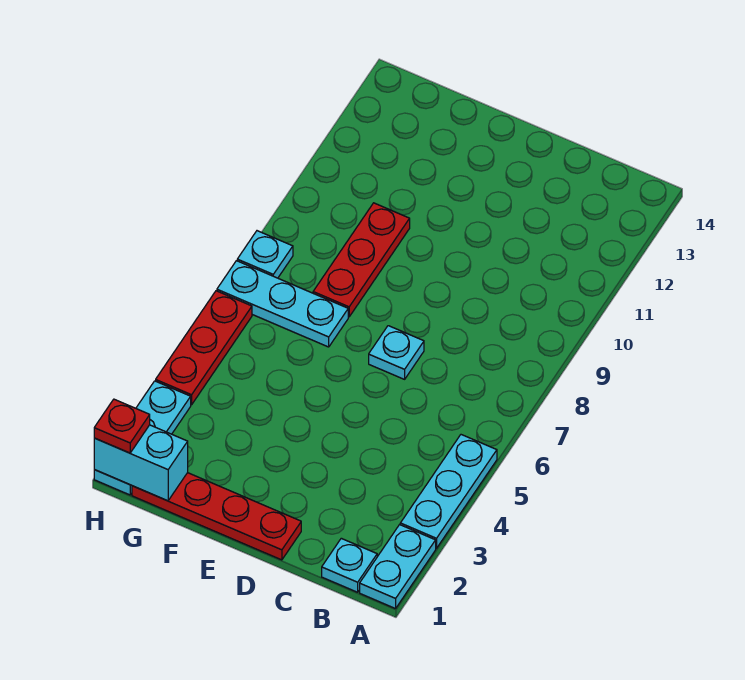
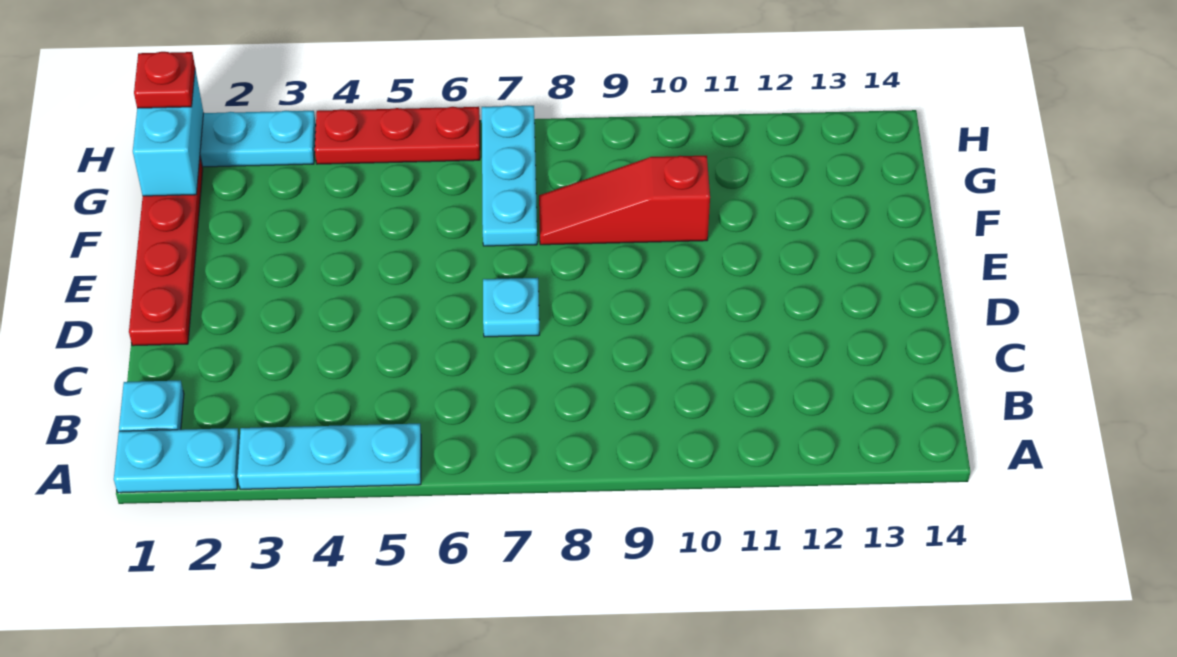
red plate F8:F10 level 1 -> red slope F8:F10 level 1 top 10
cyan plate H8 level 1 -> none

